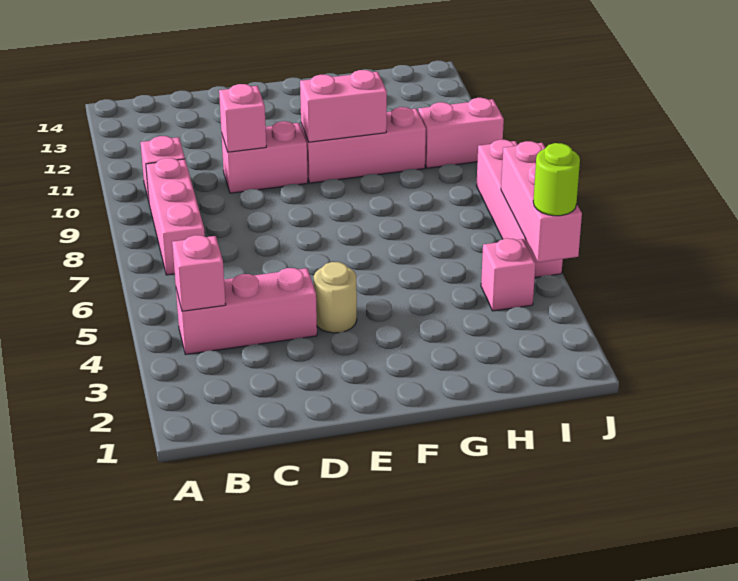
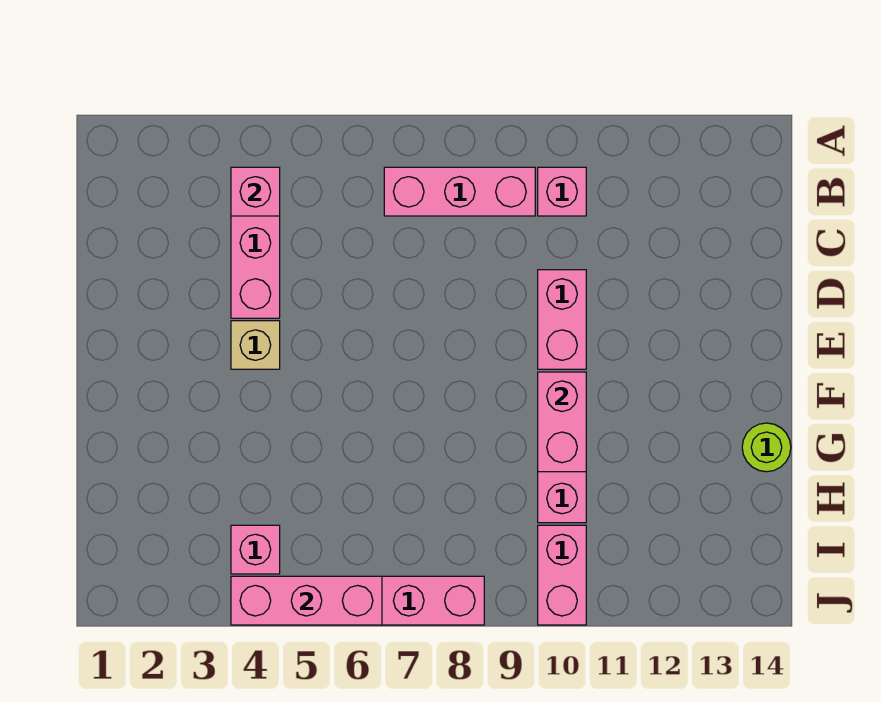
pink brick D10 level 2 -> none
tan round brick E4 level 1 -> tan brick E4 level 1
lime round brick J4 level 3 -> lime round brick G14 level 1

